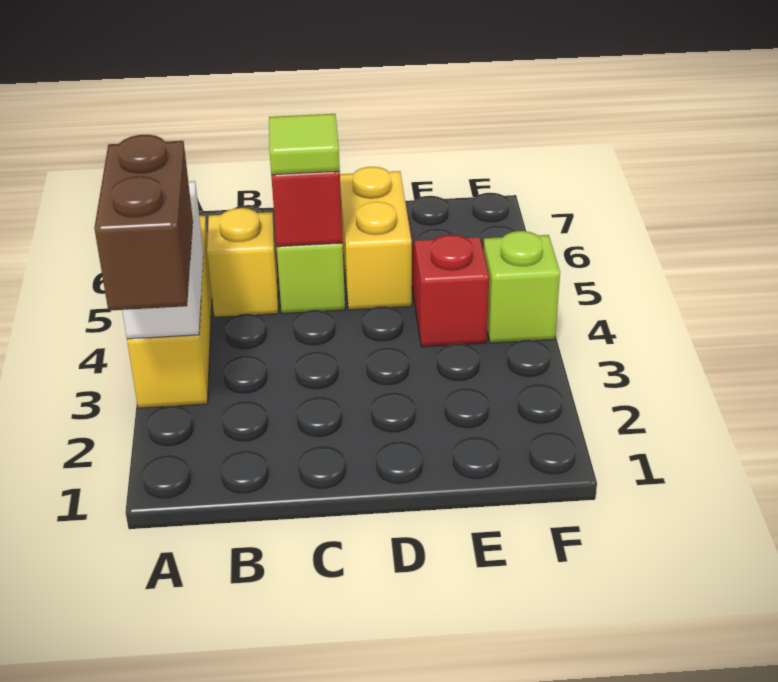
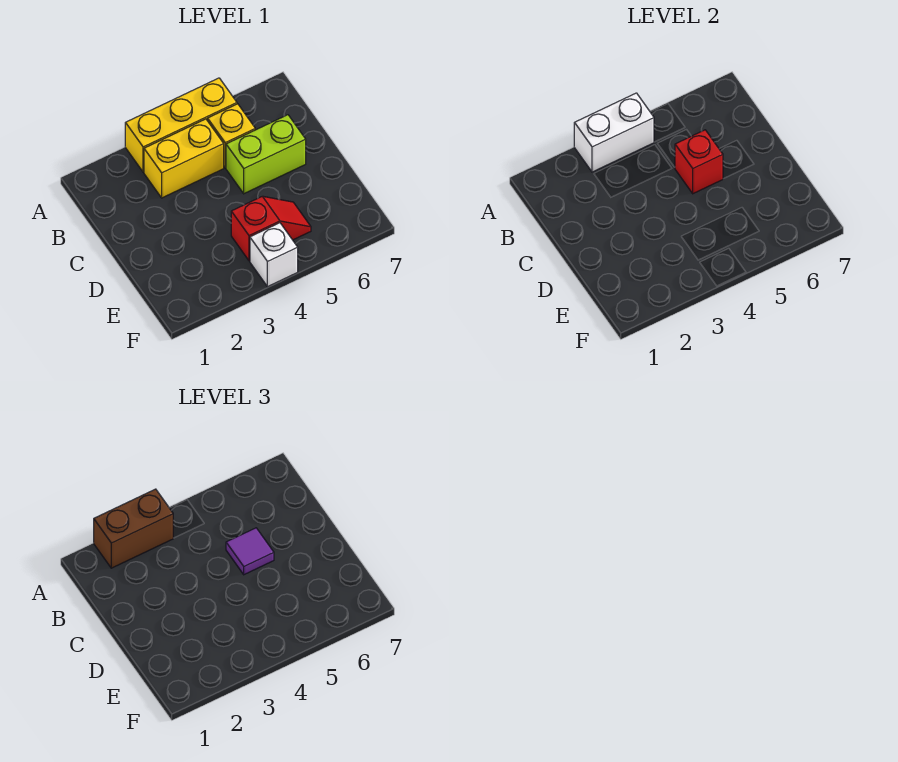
lime tile C5 level 3 -> purple tile C5 level 3
yellow brick D5:D6 level 1 -> yellow brick B3:B4 level 1
lime brick F4 level 1 -> white brick F4 level 1

